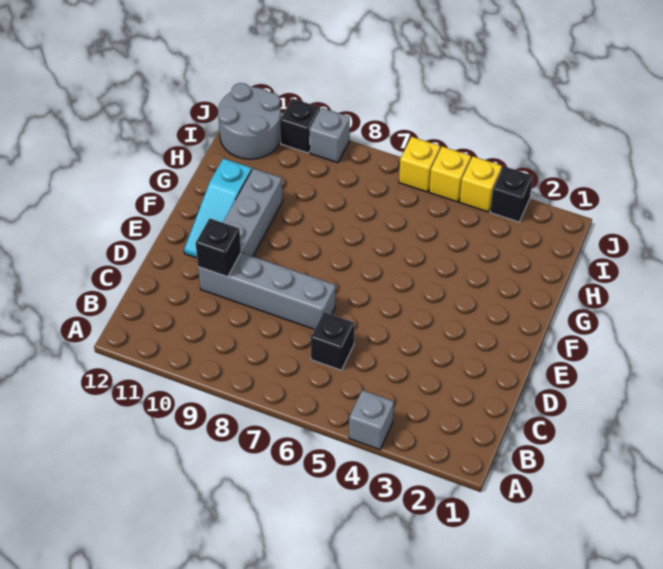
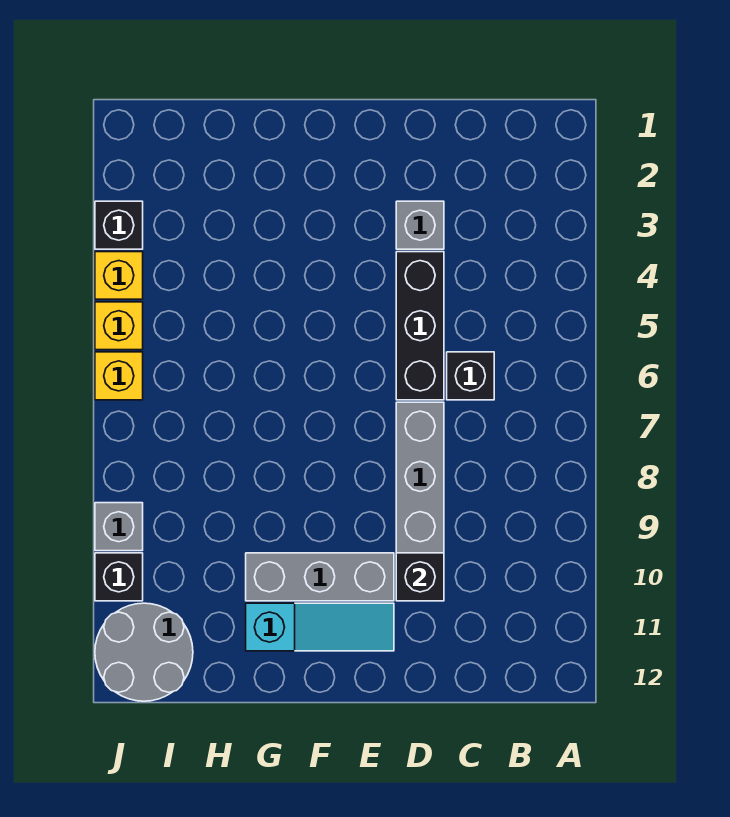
grey brick A4 level 1 -> grey brick D3 level 1
none -> black brick D4:D6 level 1

